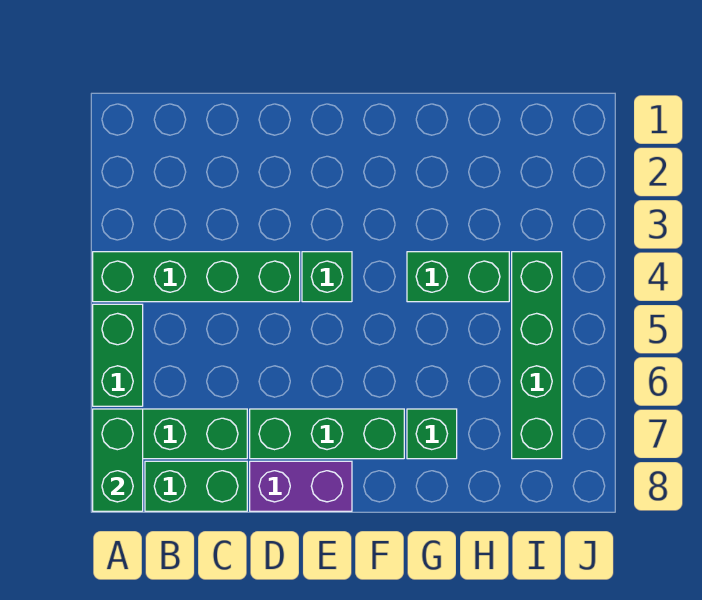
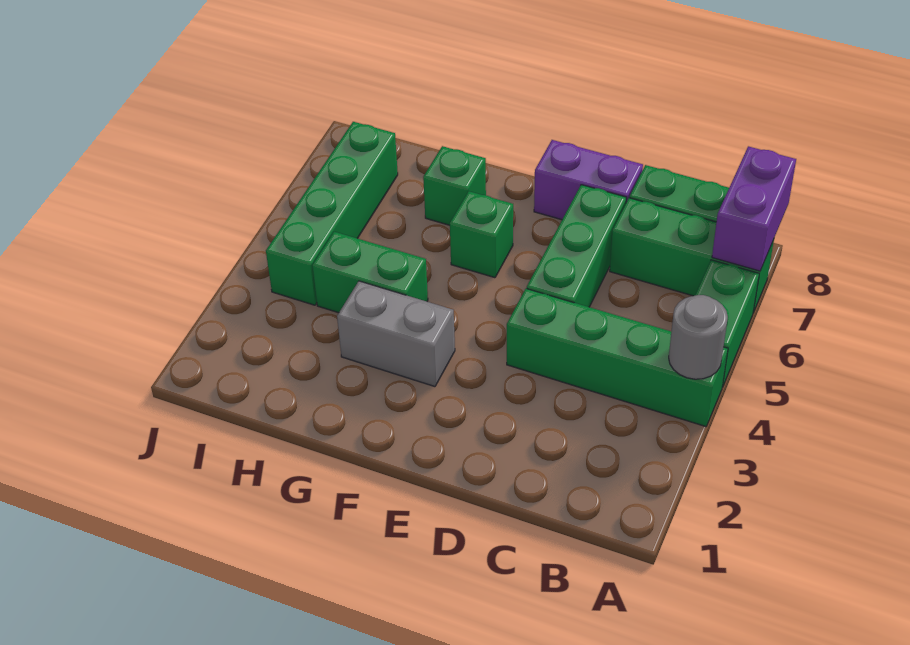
none -> grey round brick A4 level 2
green brick A7:A8 level 2 -> purple brick A7:A8 level 2
green brick D7:F7 level 1 -> green brick D5:D7 level 1
green brick E4 level 1 -> green brick F6 level 1
none -> grey brick F3:G3 level 1

